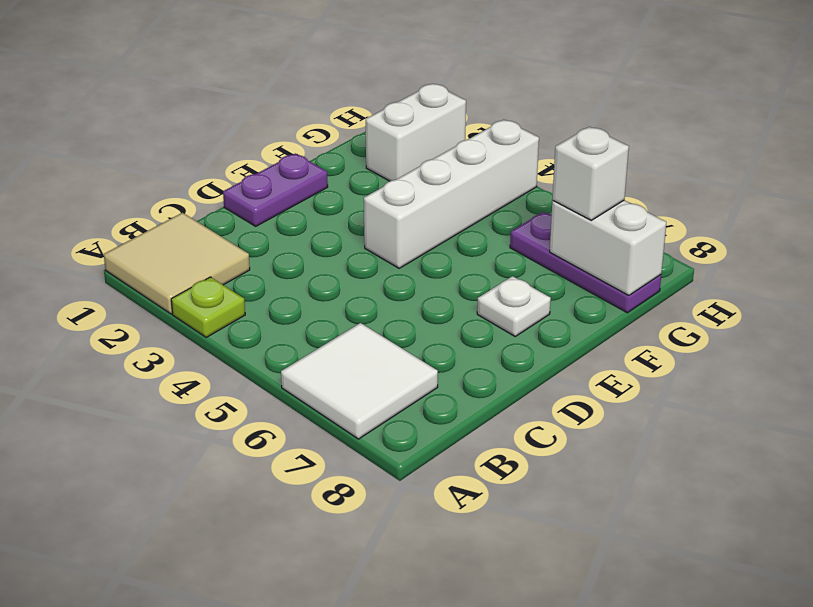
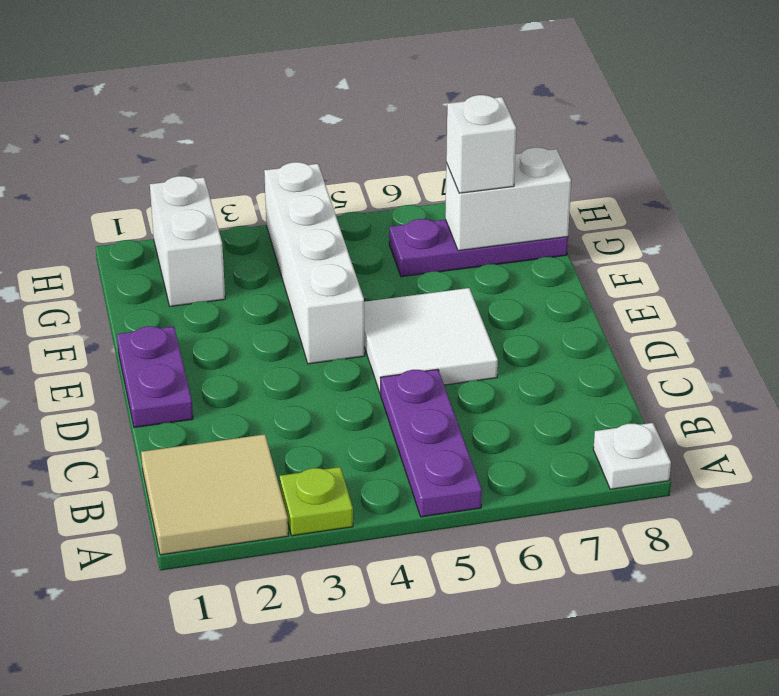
none -> purple plate A5:C5 level 1
white tile A6:B7 level 1 -> white tile D5:E6 level 1
white plate E7 level 1 -> white plate A8 level 1

